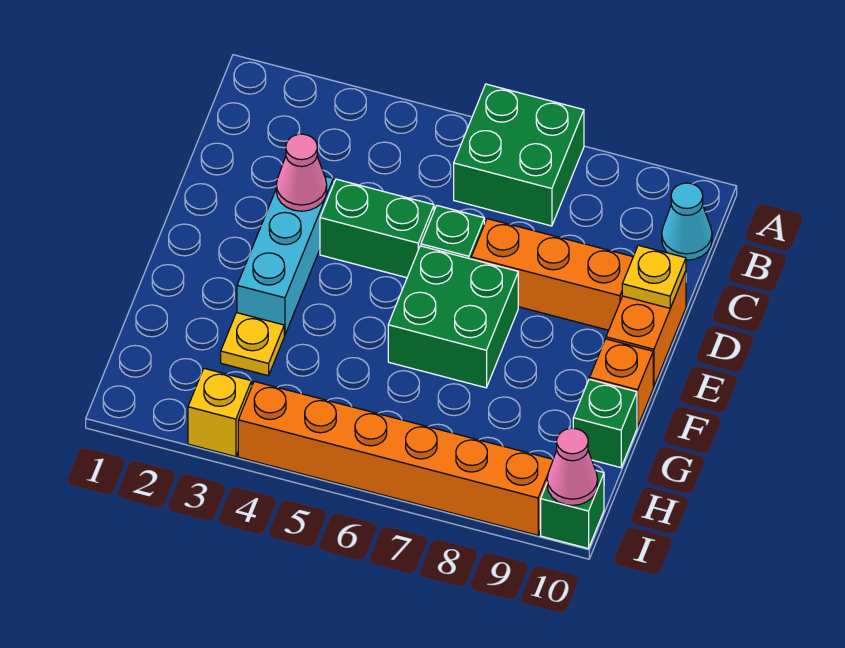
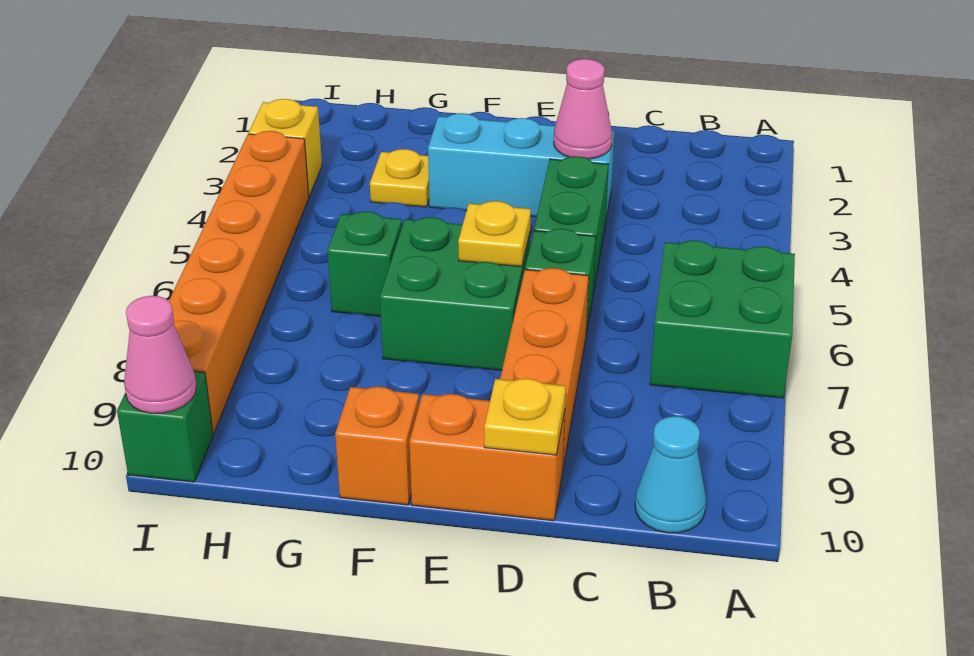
none -> yellow plate E6 level 2
green brick G10 level 1 -> green brick G6 level 1

